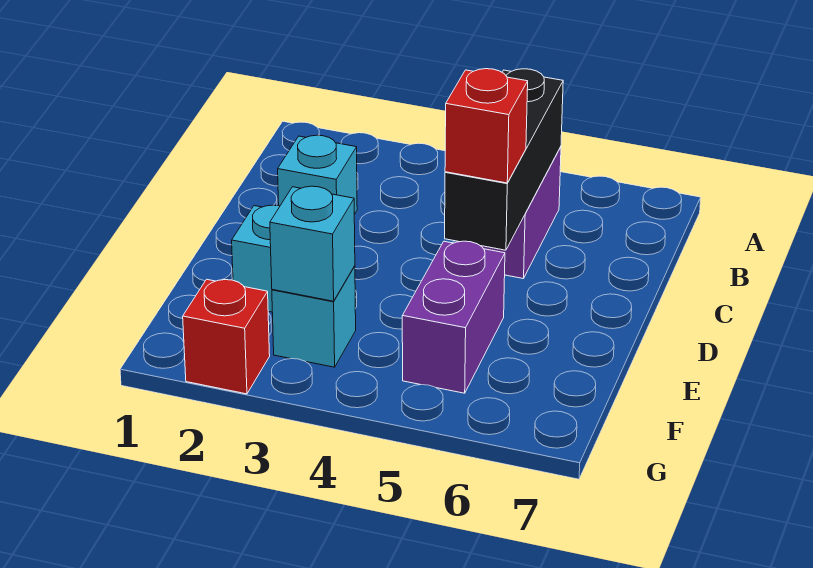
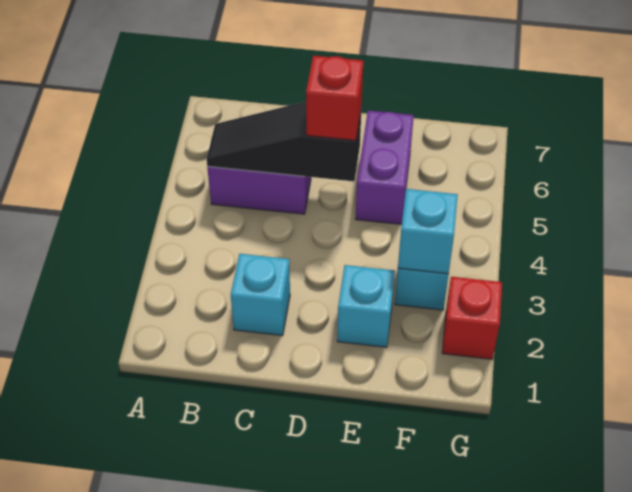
black brick B5:D5 level 2 -> black slope B5:D5 level 2 top D
purple brick E5:F5 level 1 -> purple brick E5:E6 level 1

